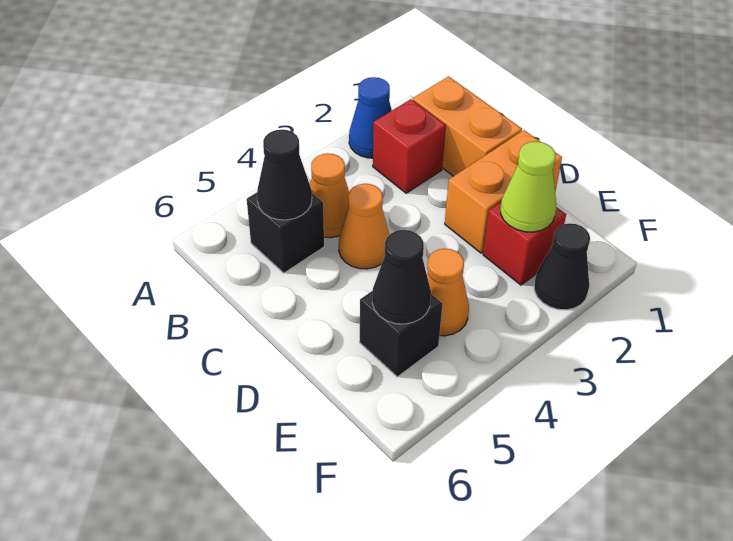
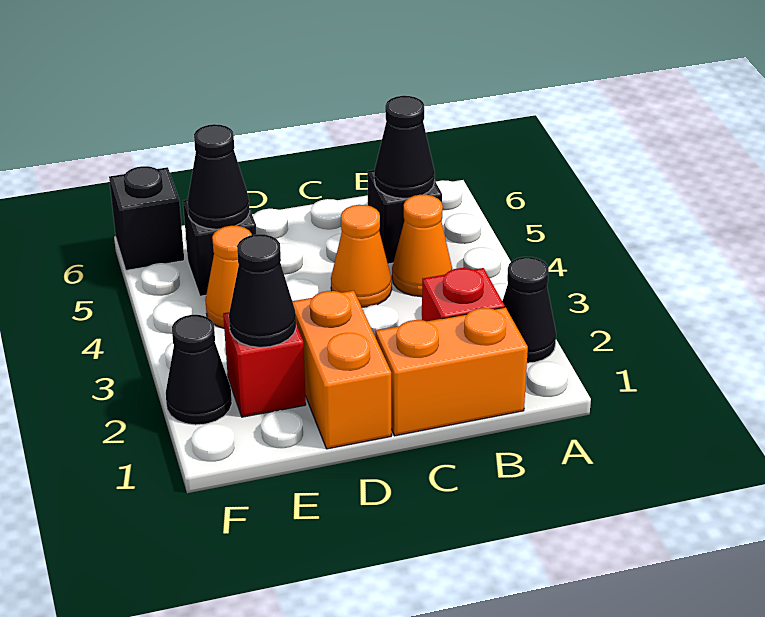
blue cone A2 level 1 -> black cone A2 level 1
lime cone E2 level 2 -> black cone E2 level 2
none -> black brick F6 level 1

